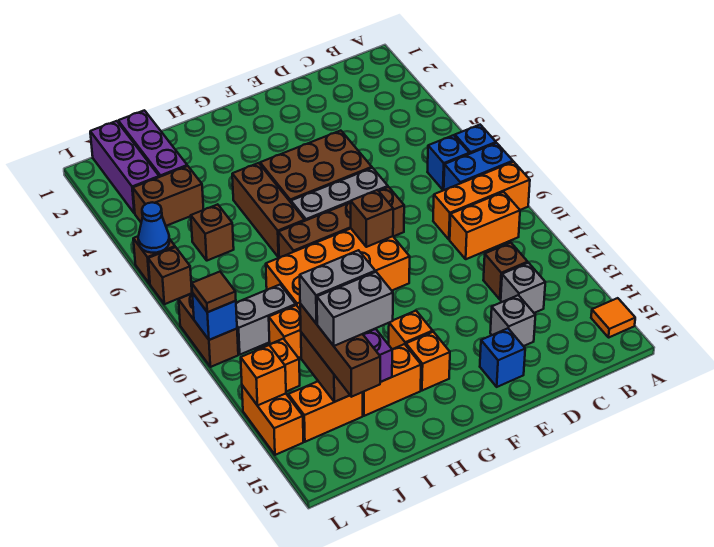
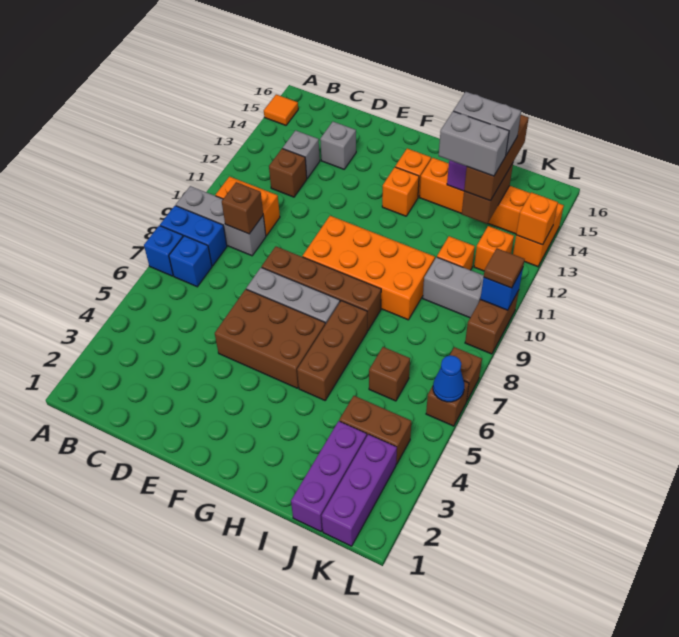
orange brick A9:C9 level 1 -> grey brick A9:C9 level 1
blue brick E15 level 1 -> none
brown brick F9 level 2 -> brown brick C9 level 2

